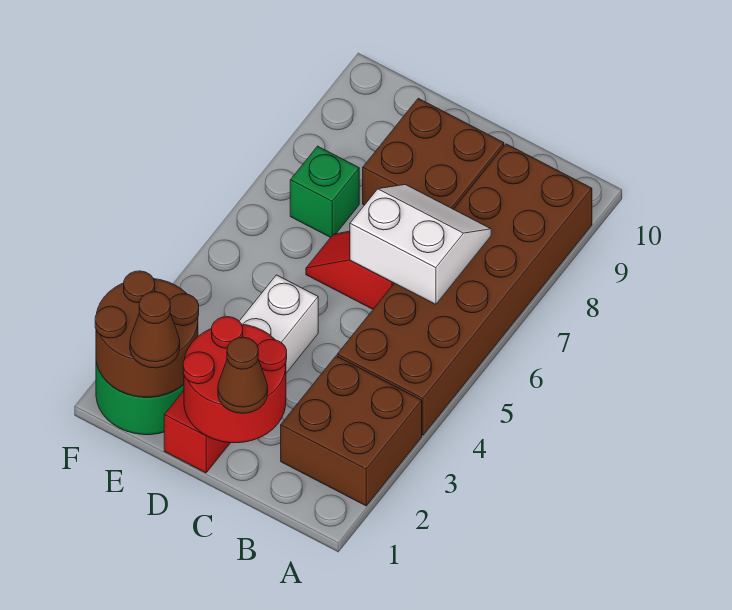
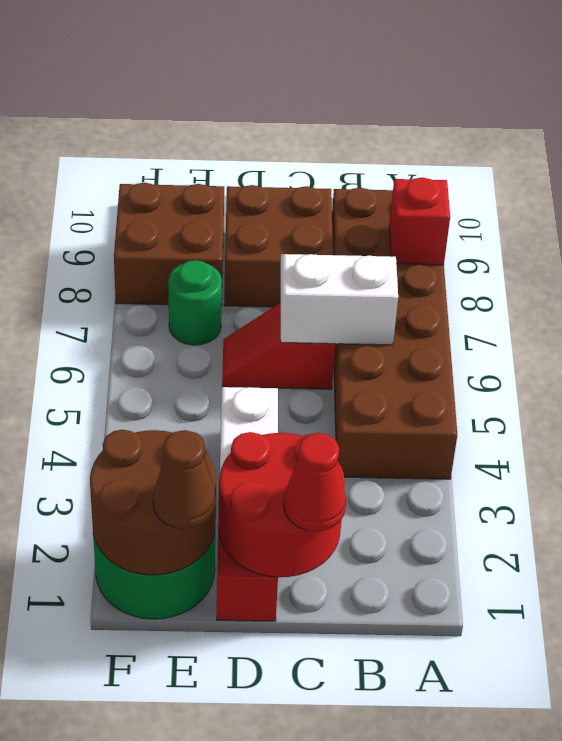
brown brick A2:B3 level 1 -> brown brick E8:F9 level 1
none -> red brick A8 level 2
brown cone C1 level 3 -> red cone C1 level 3
green brick E7 level 1 -> green round brick E7 level 1

